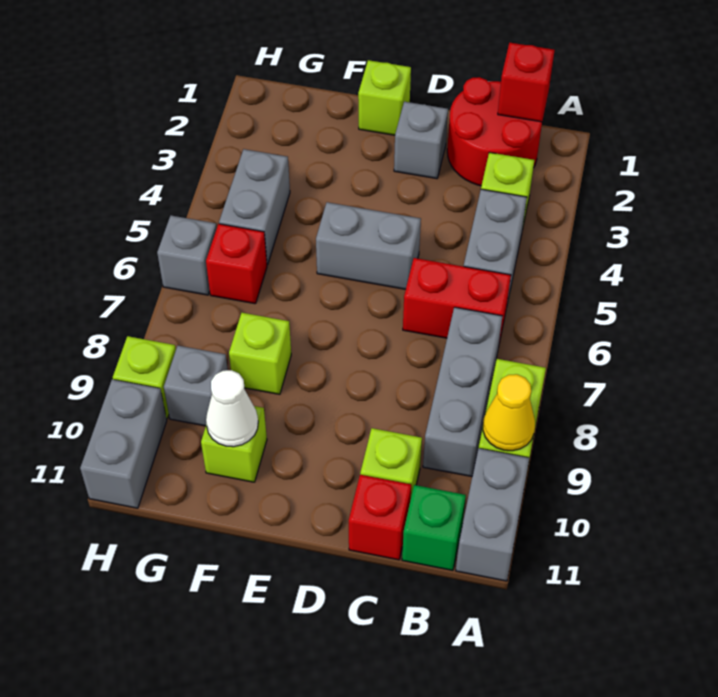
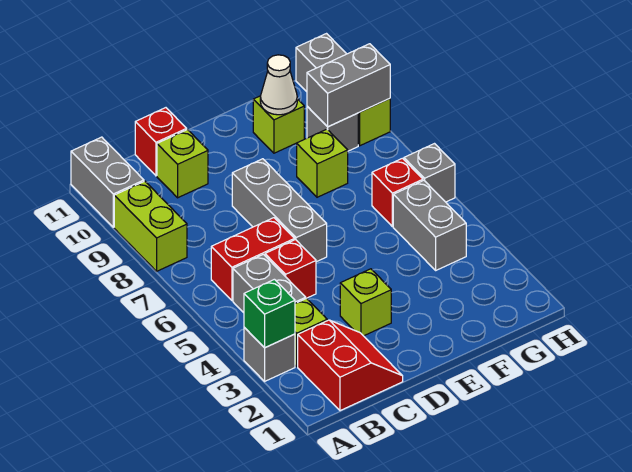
yellow cone A9 level 2 -> none
red round brick B1:C2 level 1 -> red slope B1:C2 level 1 top B
red brick B1 level 2 -> red brick C5 level 1
grey brick B7:B9 level 1 -> grey brick D6:D8 level 1
green brick B11 level 1 -> green brick A3 level 2
grey brick D2 level 1 -> grey brick A3 level 1
grey brick D5:E5 level 1 -> grey brick G9:H9 level 2
lime brick E1 level 1 -> lime brick D3 level 1

